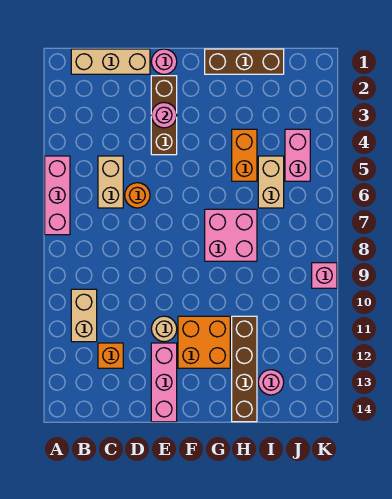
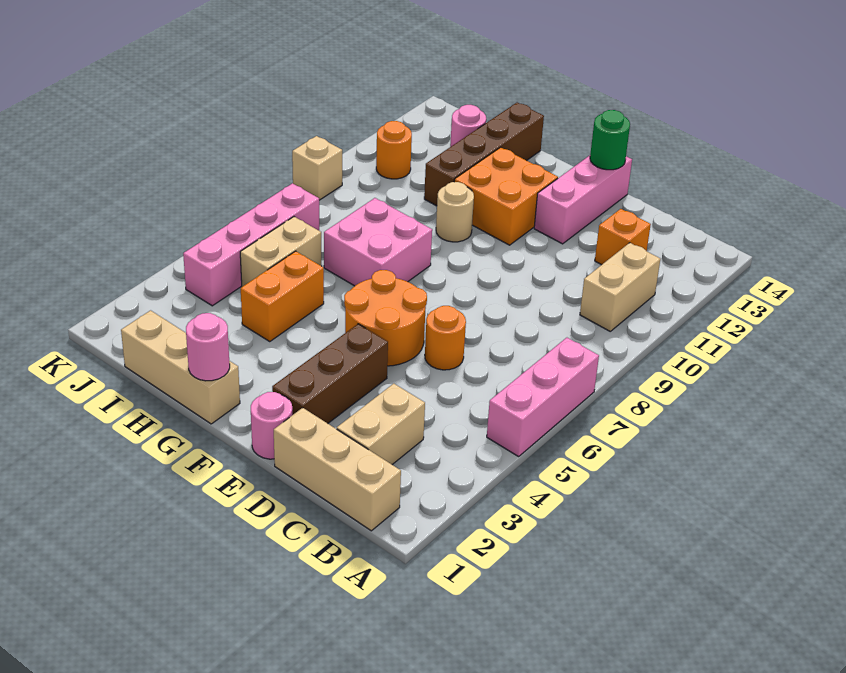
tan brick C5:C6 level 1 -> tan brick C2:C3 level 1
pink round brick E3 level 2 -> pink round brick G1 level 2
none -> orange round brick E5:F6 level 1
tan round brick E11 level 1 -> tan round brick G10 level 1
none -> green round brick E14 level 2
brown brick G1:I1 level 1 -> tan brick G1:I1 level 1
pink brick J4:J5 level 1 -> pink brick J4:J7 level 1
none -> orange round brick J11 level 1
pink brick K9 level 1 -> tan brick K9 level 1

